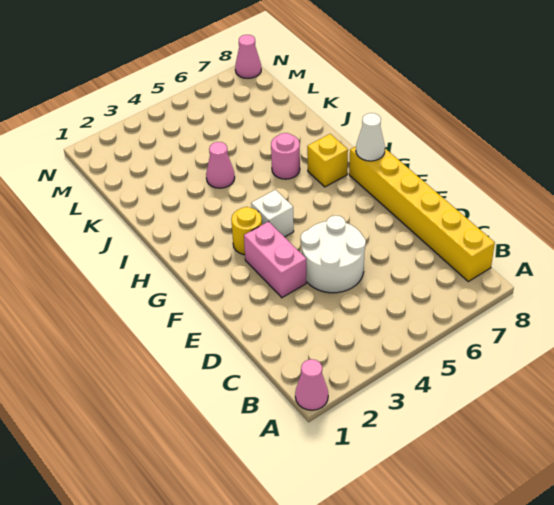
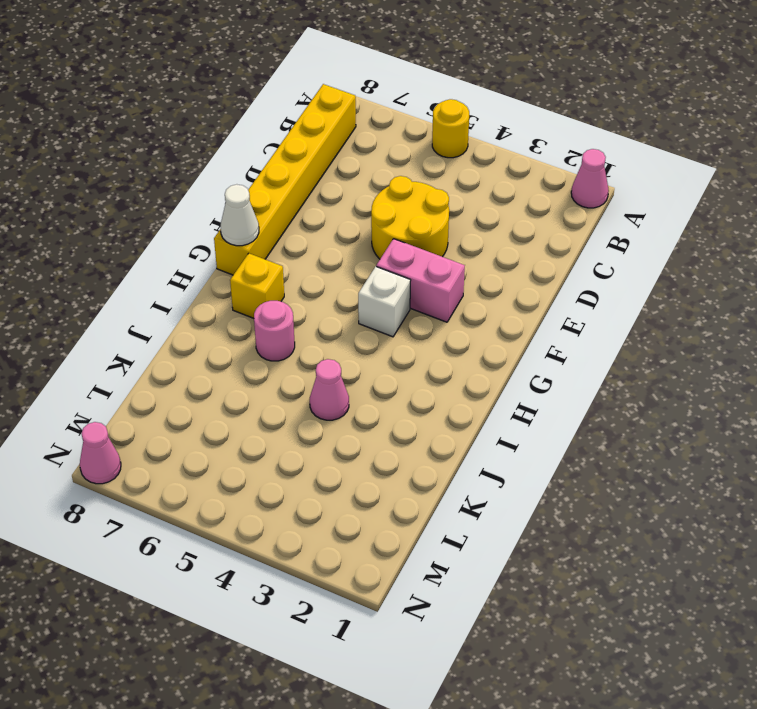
white round brick D4:E5 level 1 -> yellow round brick D4:E5 level 1
pink brick E3:F3 level 1 -> pink brick F3:F4 level 1
yellow round brick G3 level 1 -> yellow round brick A5 level 1

